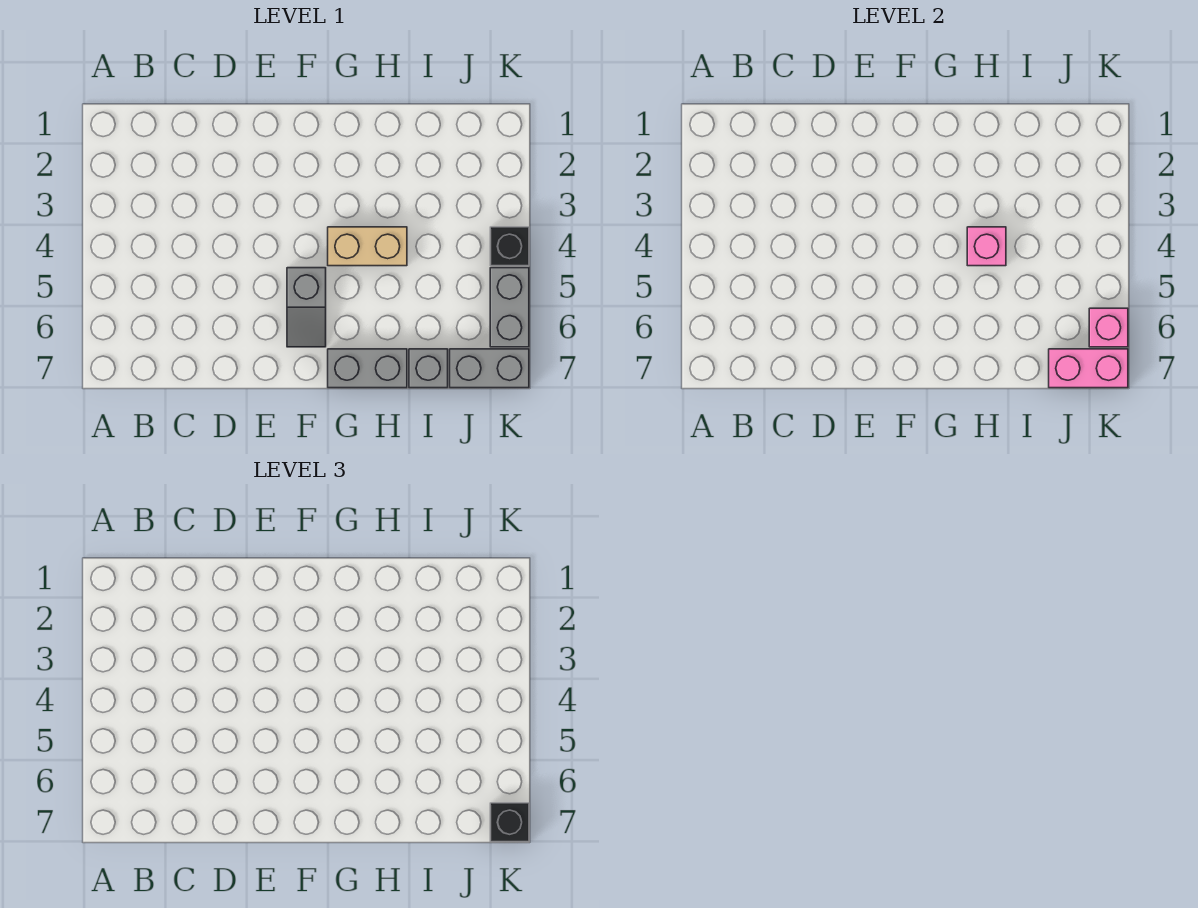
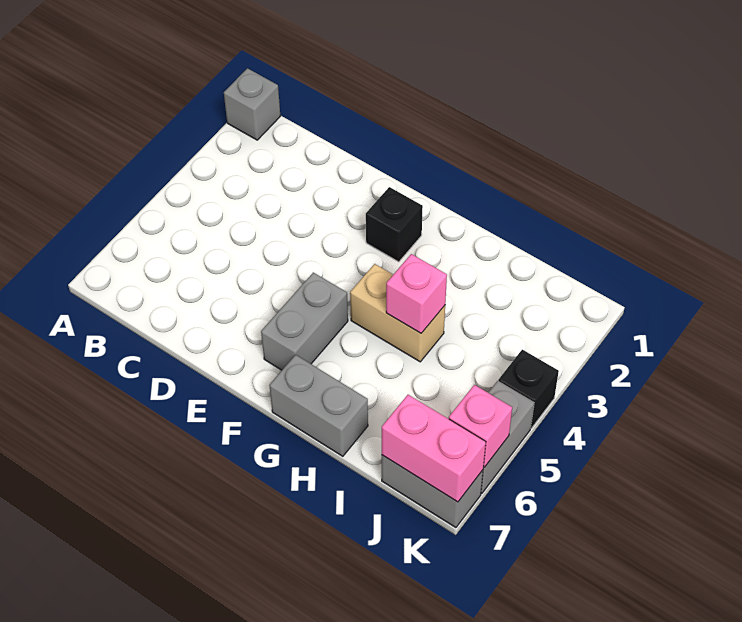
grey slope F5:F6 level 1 top 5 -> grey brick F5:F6 level 1
grey brick I7 level 1 -> grey brick A1 level 1
black brick K7 level 3 -> black brick F2 level 1

